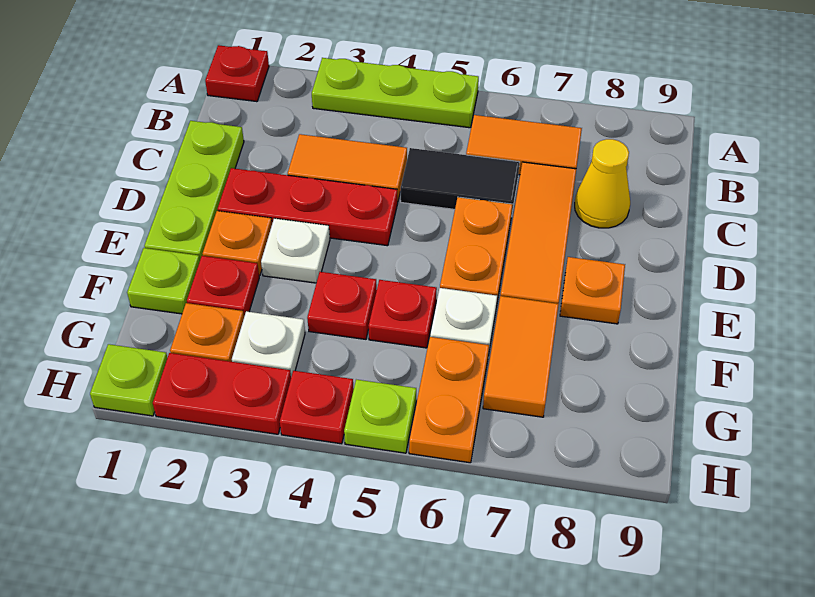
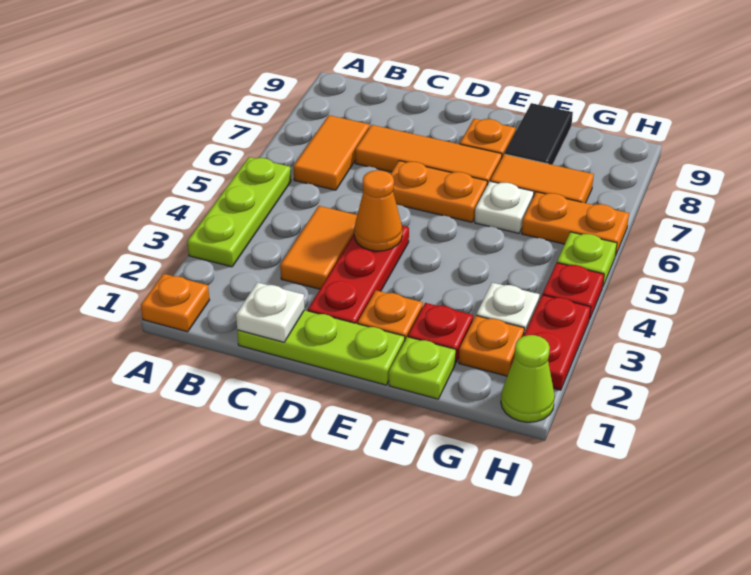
red plate A1 level 1 -> orange plate A1 level 1
black tile C5:C6 level 1 -> black tile F8:F9 level 1
yellow cone C8 level 1 -> none
none -> orange cone D4 level 2
white plate E3 level 1 -> white plate C1 level 2
red plate F4 level 1 -> none
red plate F5 level 1 -> none
lime plate H1 level 1 -> lime cone H1 level 1

